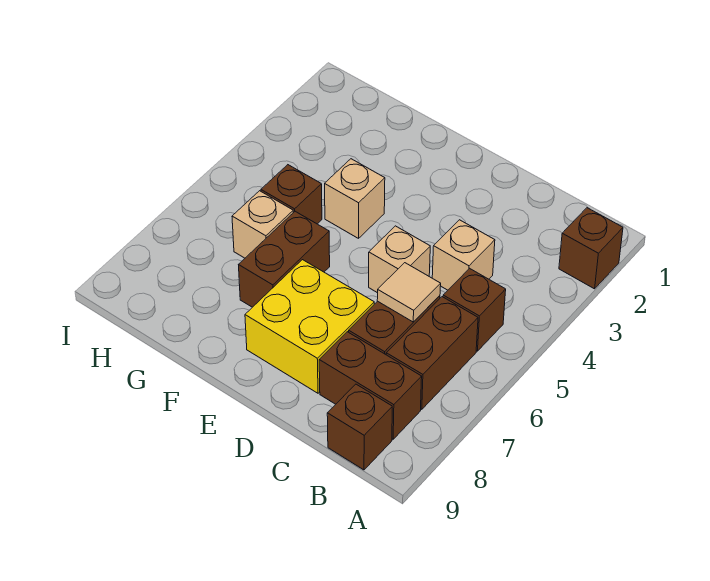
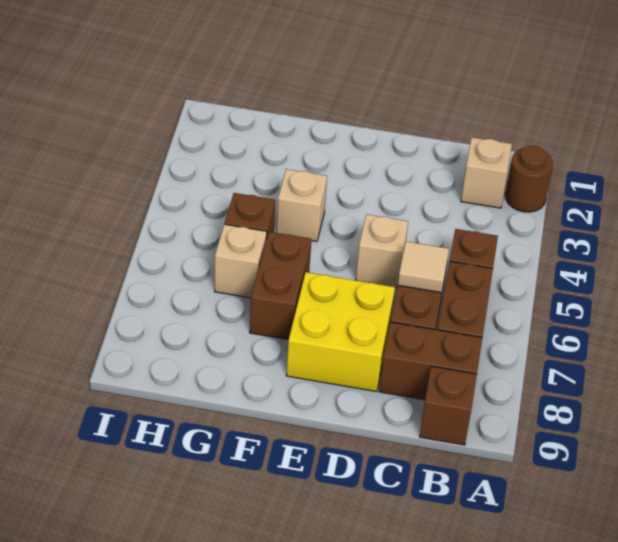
brown brick A2 level 1 -> brown round brick A2 level 1
tan brick C4 level 1 -> tan brick B2 level 1

